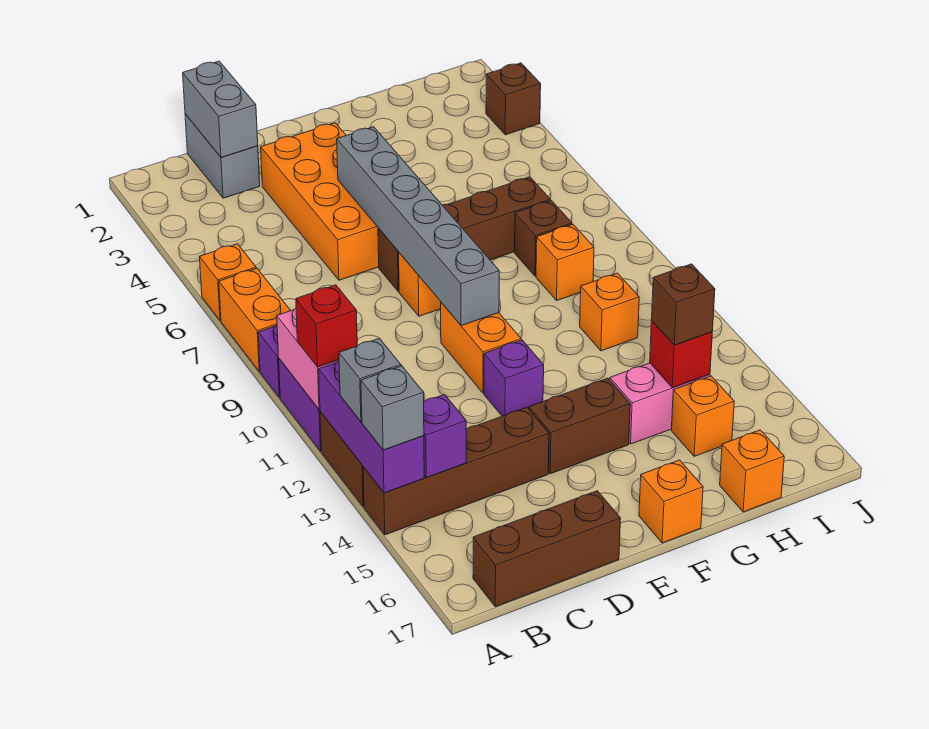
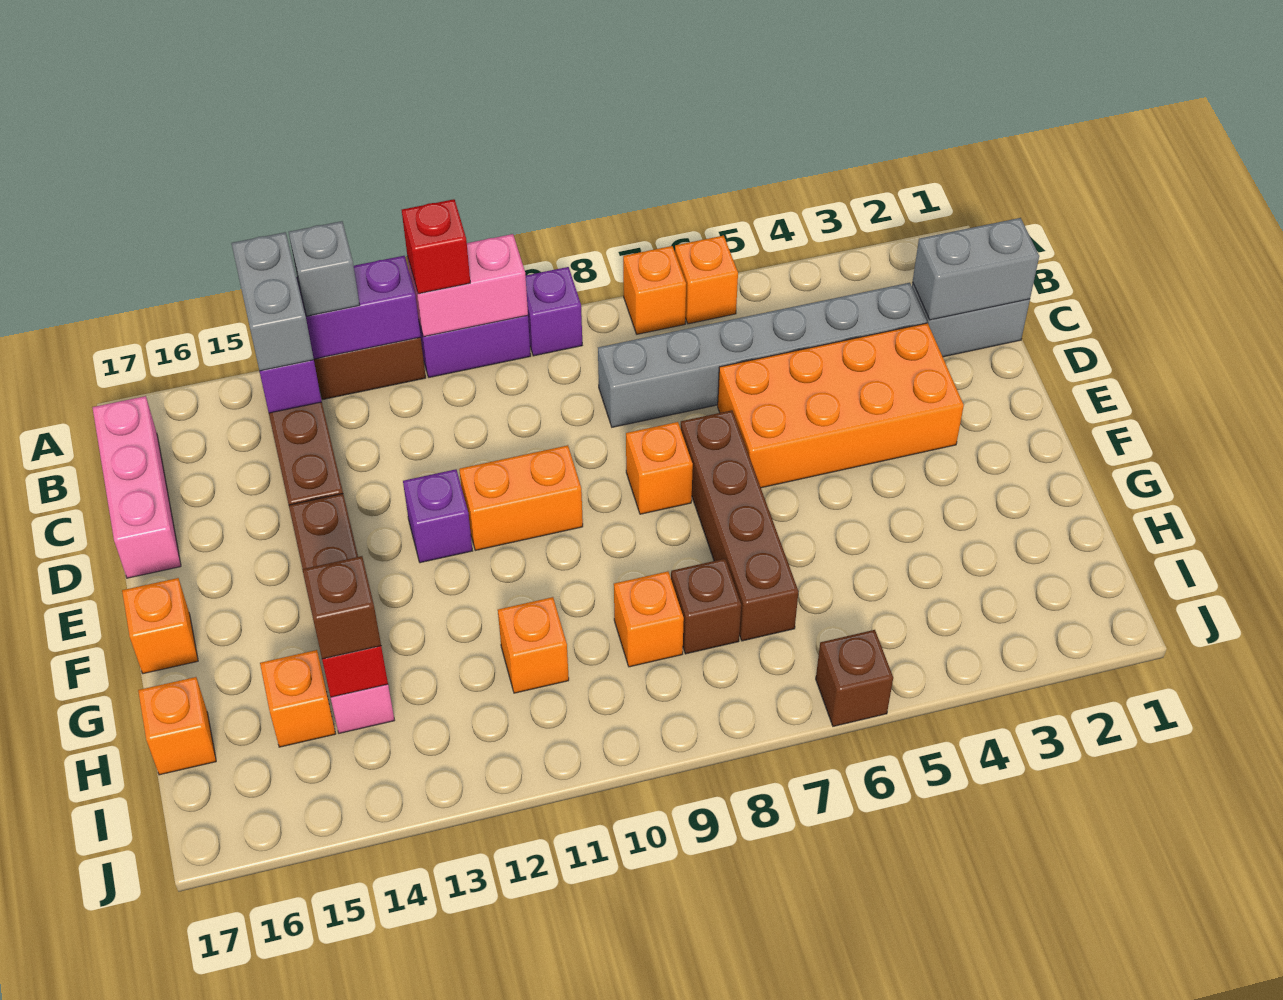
orange brick A7:A8 level 1 -> orange brick A7 level 1
grey brick A14 level 3 -> grey brick A14:B14 level 3
brown brick B17:D17 level 1 -> pink brick B17:D17 level 1
grey brick E5:E10 level 2 -> grey brick C3:C8 level 1
brown brick J3 level 1 -> brown brick J6 level 1

